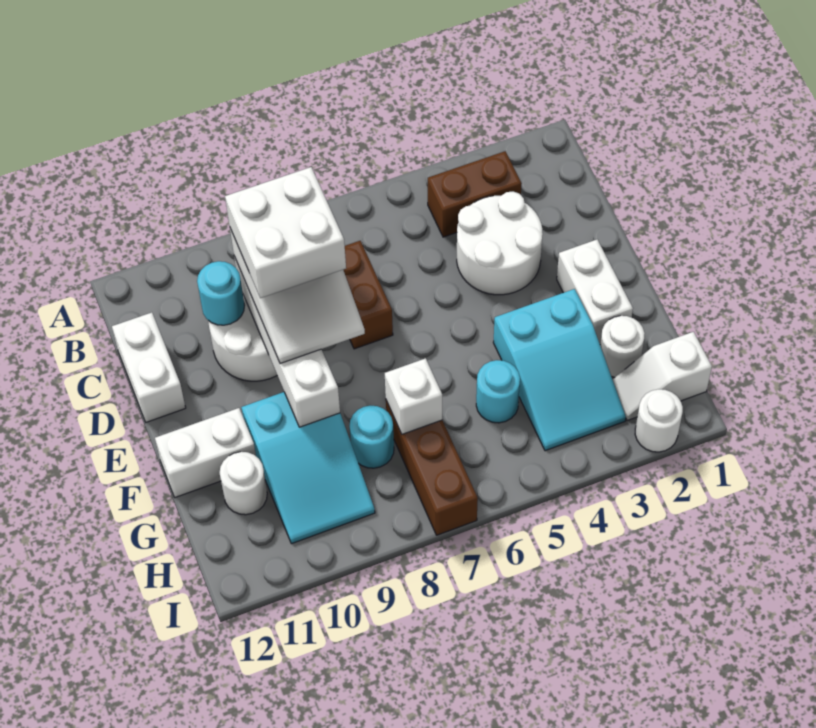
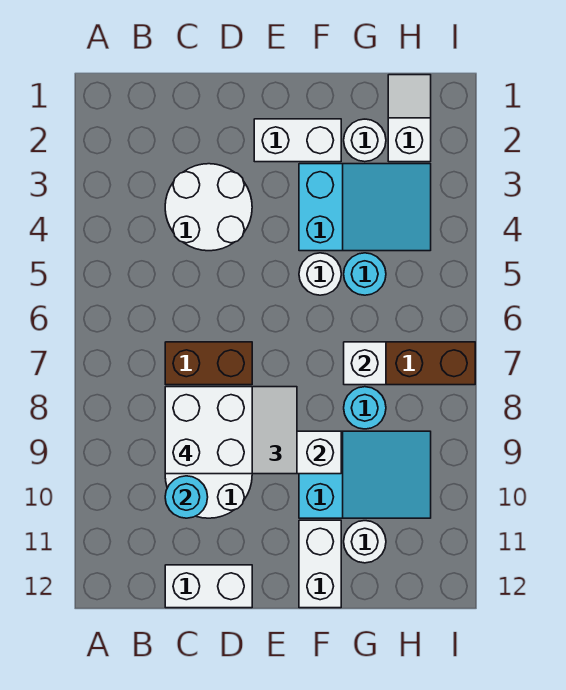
brown brick B3:B4 level 1 -> none
white slope H1:H2 level 1 top 1 -> white slope H1:H2 level 1 top 2
white round brick I2 level 1 -> white round brick F5 level 1

